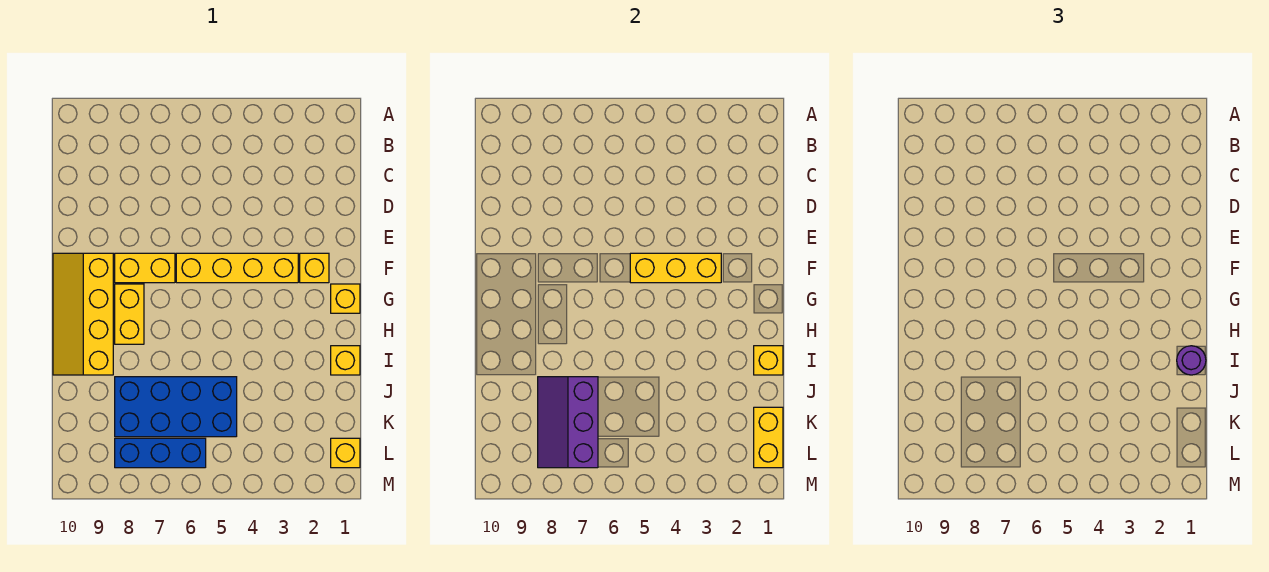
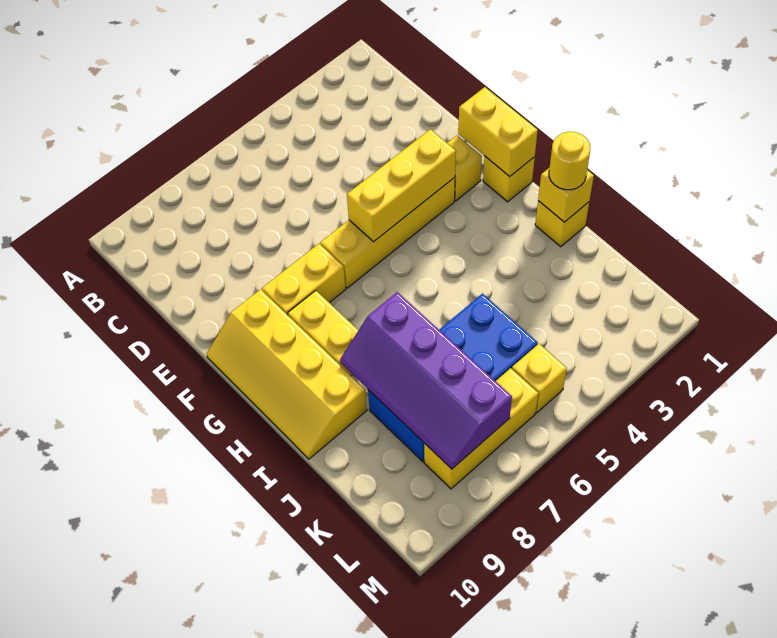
purple round brick I1 level 3 -> yellow round brick I1 level 3
purple slope J7:L8 level 2 top 7 -> purple slope I7:L8 level 2 top 7
yellow brick K1:L1 level 2 -> yellow brick F1:G1 level 2
yellow brick L1 level 1 -> yellow brick L5 level 1
blue brick L6:L8 level 1 -> yellow brick L6:L8 level 1

